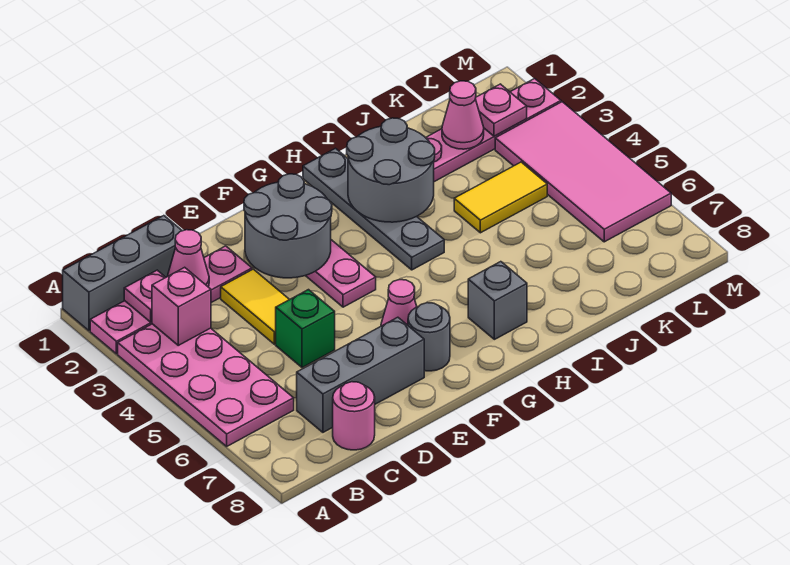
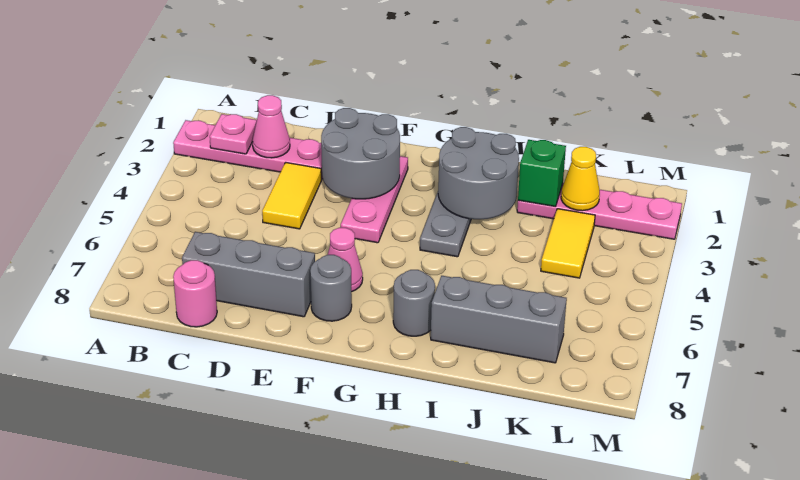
grey brick A1:C1 level 1 -> grey brick I7:K7 level 1
pink plate A3:B6 level 1 -> none
pink brick B3 level 2 -> none
green brick D5 level 1 -> green brick J2 level 2
grey brick H7 level 1 -> grey round brick H7 level 1
yellow tile J4:K4 level 1 -> yellow tile K3:K4 level 1
pink cone K2 level 2 -> yellow cone K2 level 2
pink plate L2 level 2 -> none
pink tile L3:M6 level 1 -> none

